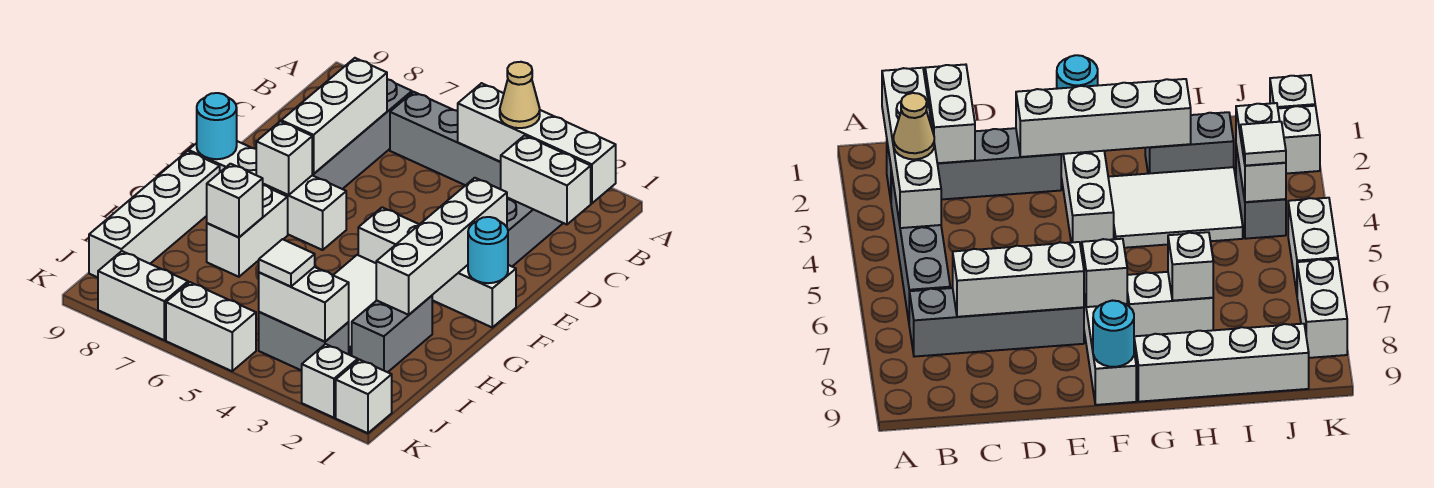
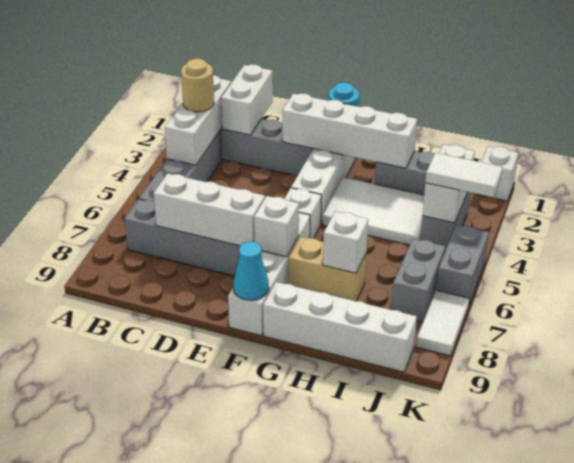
white brick B1:B4 level 2 -> white brick B2:B4 level 2
tan cone B3 level 3 -> tan round brick B3 level 3
cyan round brick F9 level 2 -> cyan cone F9 level 2
white brick G7:H7 level 1 -> tan brick G7:H7 level 1
white tile J4 level 3 -> white tile J4:K4 level 3
none -> grey brick J6:J7 level 1
white brick K2 level 1 -> white brick F5 level 1
white brick K5:K6 level 1 -> grey brick K5:K6 level 1
white brick K7:K8 level 1 -> white tile K7:K8 level 1

